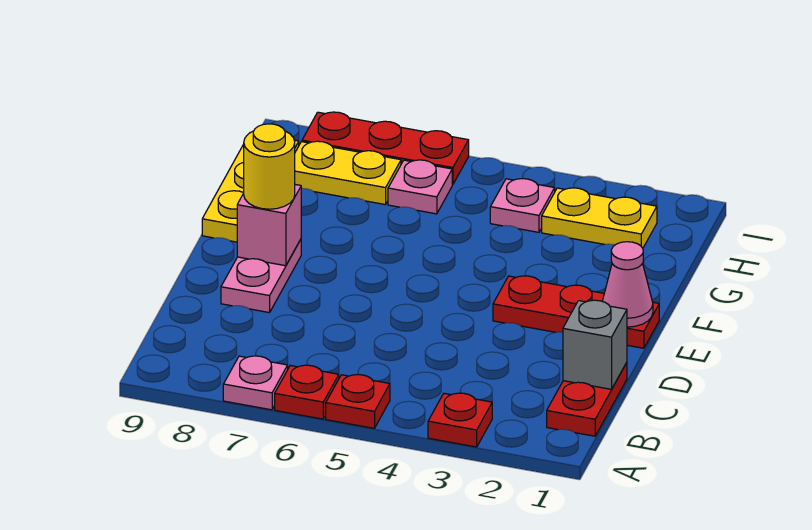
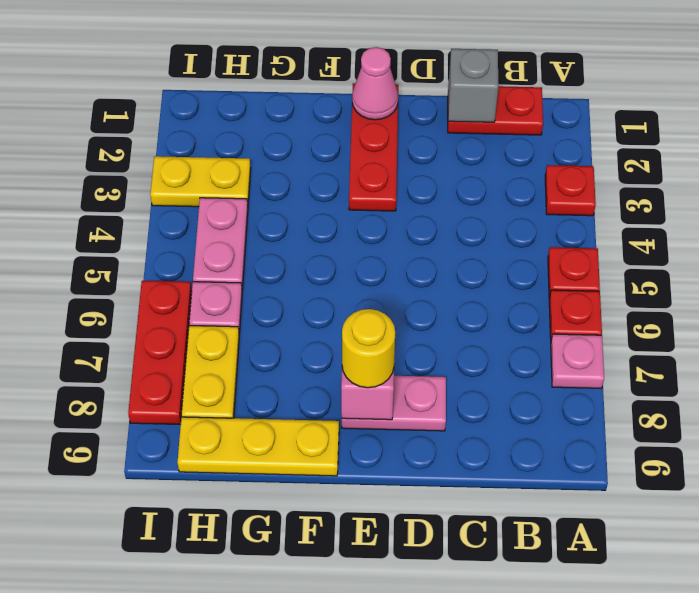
yellow plate H2:H3 level 1 -> yellow plate H3:I3 level 1
pink plate H4 level 1 -> pink plate H4:H5 level 1

